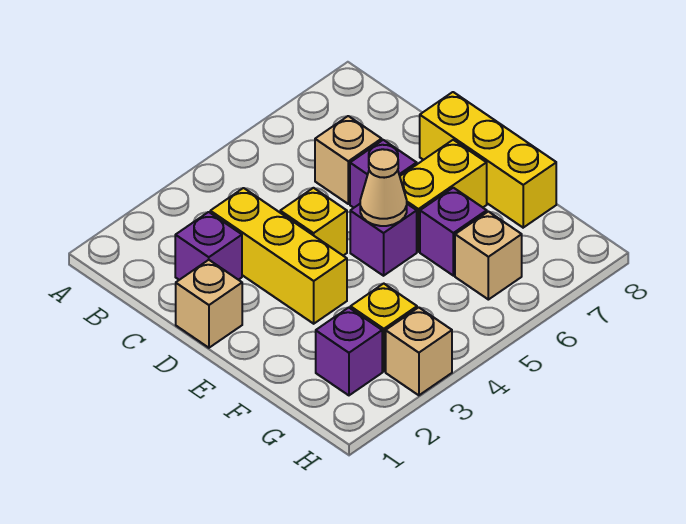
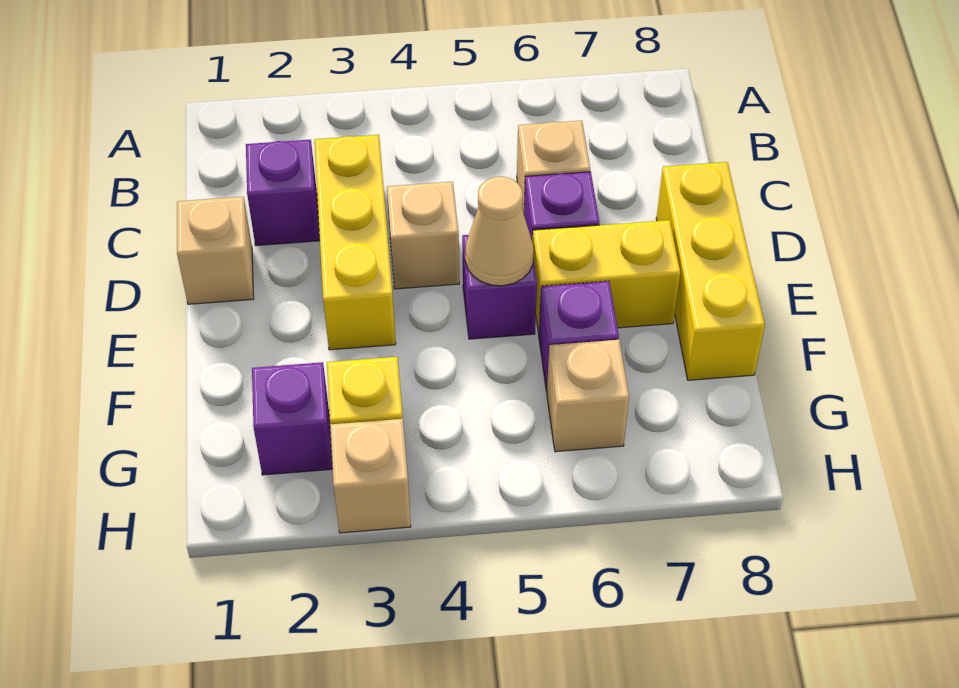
yellow brick D4 level 1 -> tan brick D4 level 1

